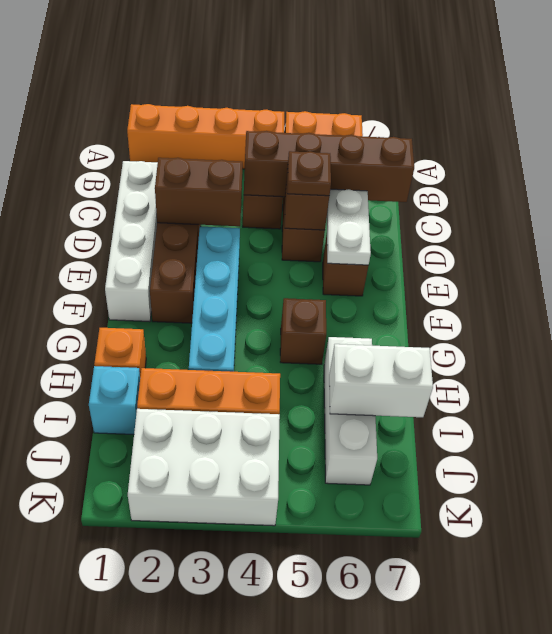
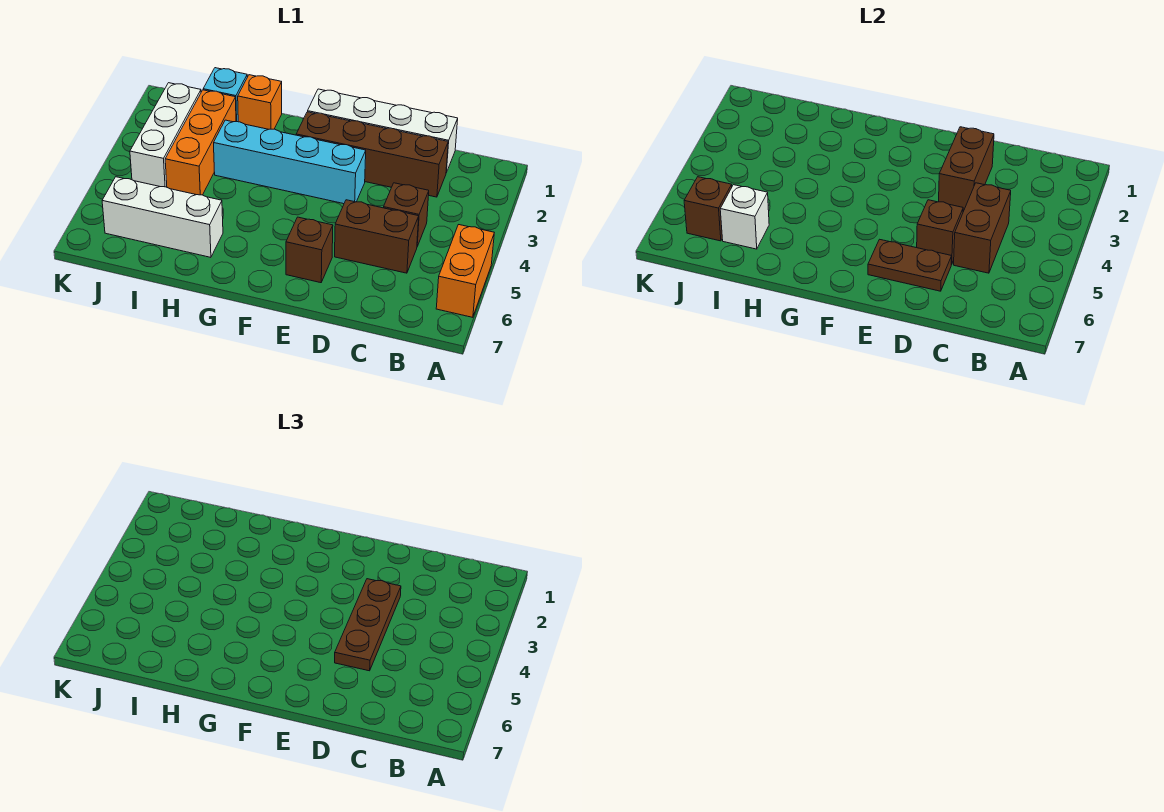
orange brick A1:A4 level 1 -> none
brown brick C4:C7 level 2 -> brown brick C4:C5 level 2
brown plate D5 level 3 -> brown plate D3:D5 level 3
white plate D6:E6 level 2 -> brown plate D6:E6 level 2
brown brick G5 level 1 -> brown brick J6 level 2
white brick I6:I7 level 2 -> white brick I6 level 2
white brick J2:K4 level 1 -> white brick J2:J4 level 1

